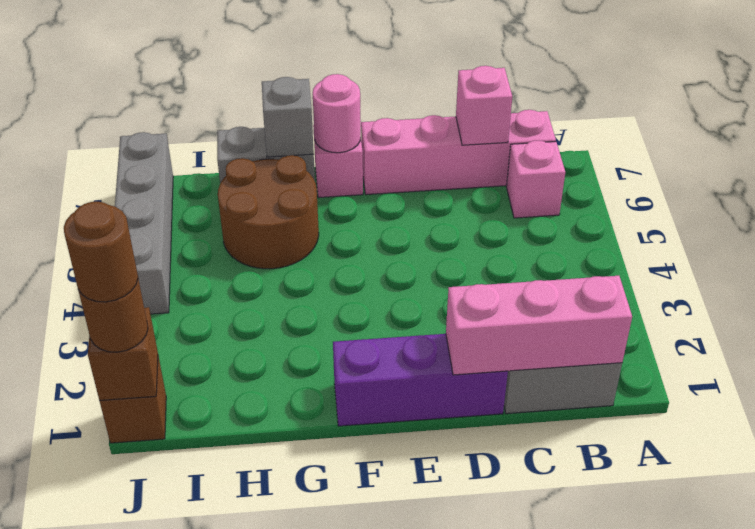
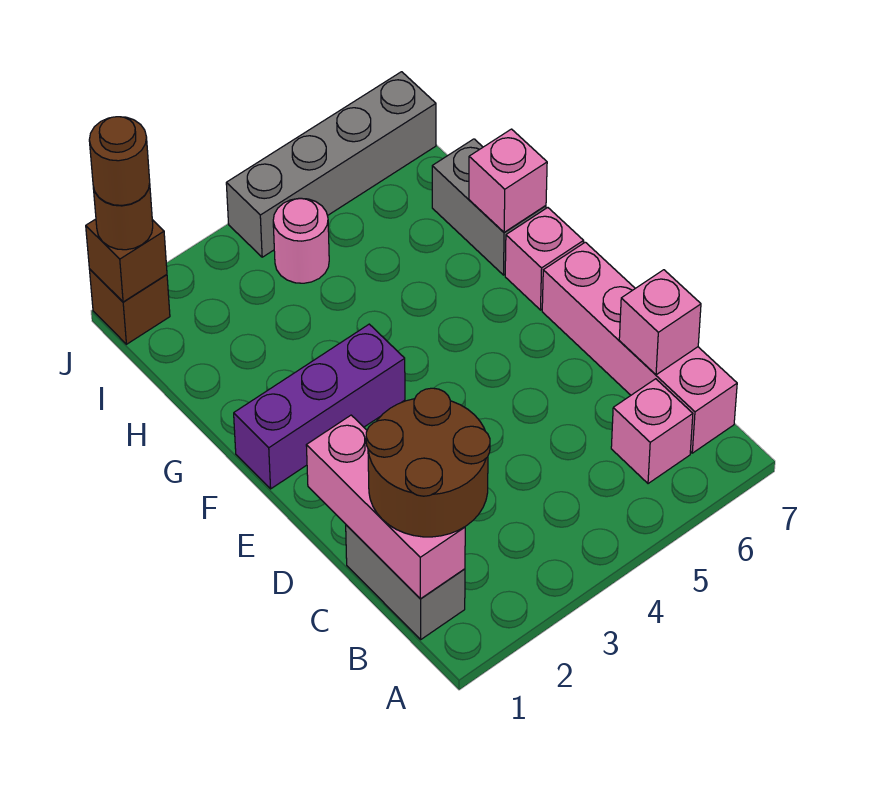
purple brick D1:F1 level 1 -> purple brick F1:F3 level 1
pink round brick F7 level 2 -> pink round brick I4 level 1
brown round brick G5:H6 level 1 -> brown round brick B1:C2 level 3
grey brick G7 level 2 -> pink brick G7 level 2

